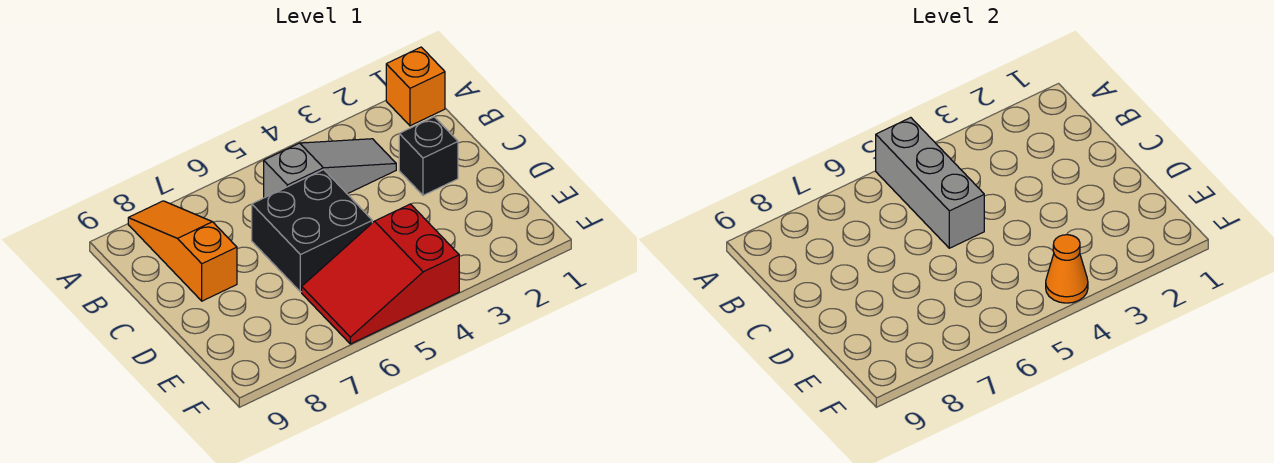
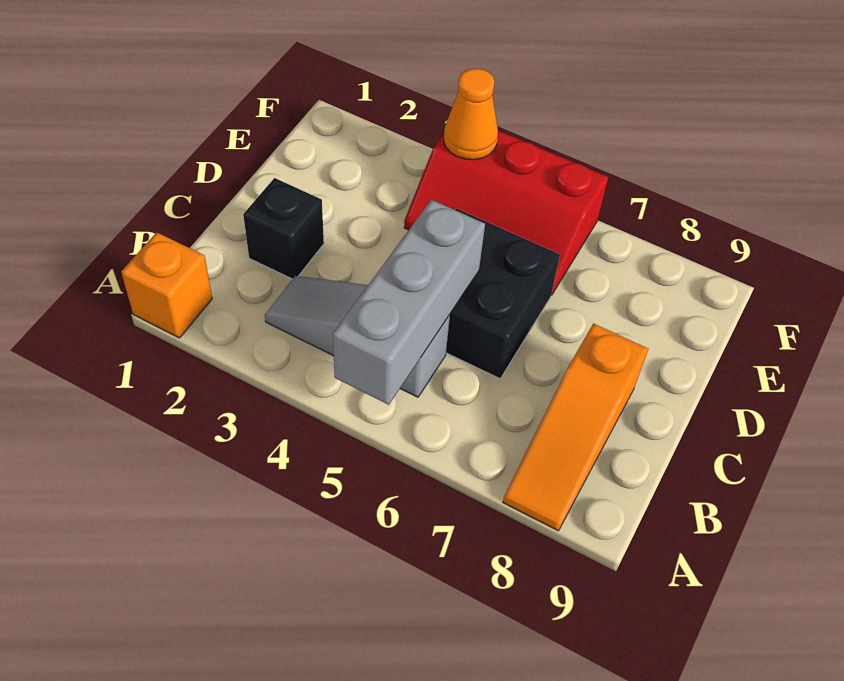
red slope E4:F6 level 1 top 4 -> red slope E4:F6 level 1 top F

